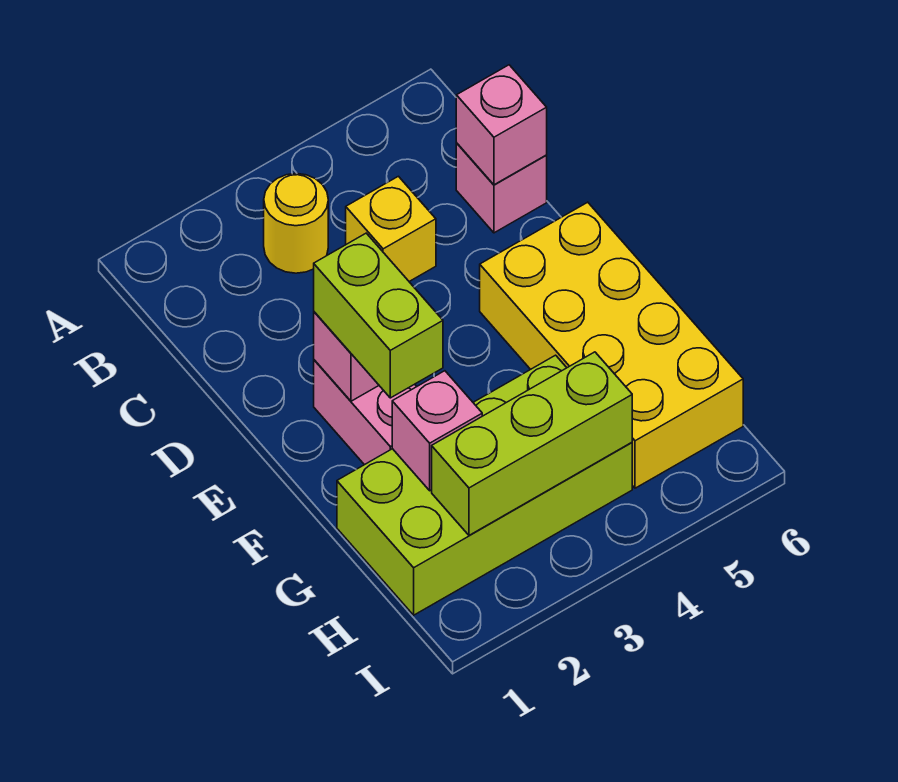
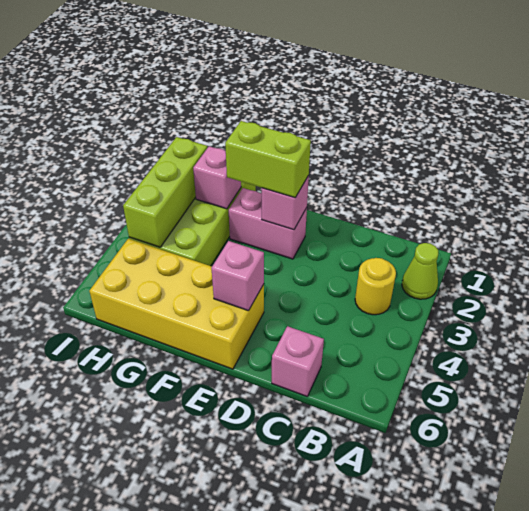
none -> lime cone A2 level 1
yellow brick C4 level 1 -> none
pink brick C6 level 2 -> pink brick E5 level 2

